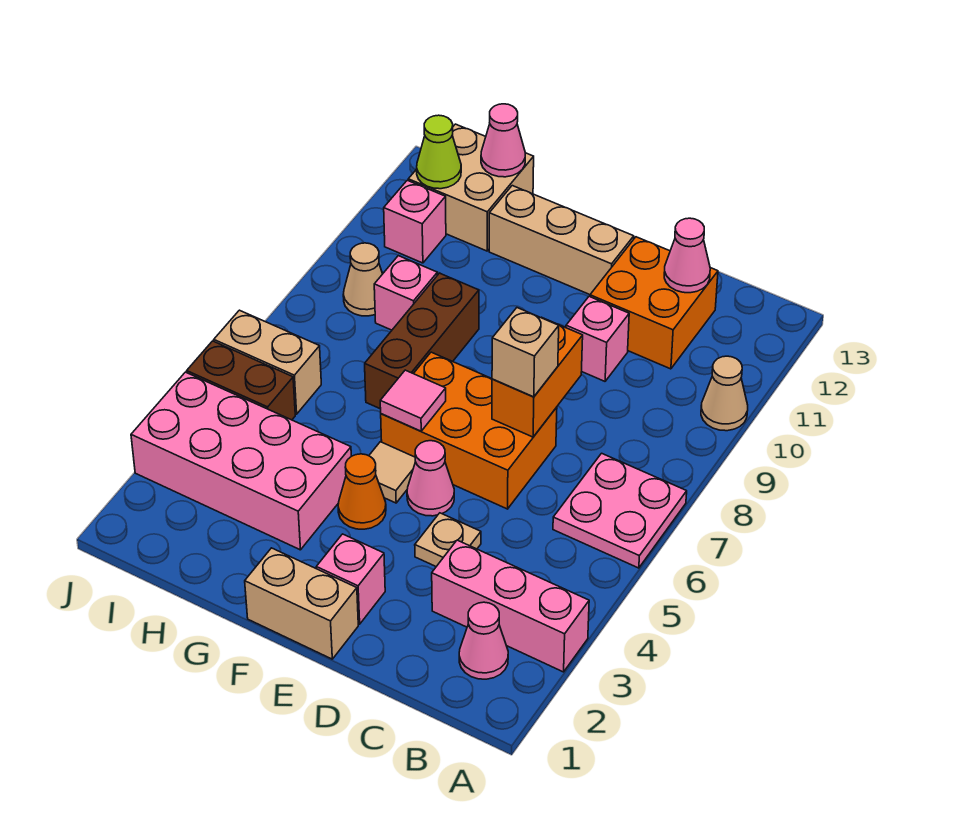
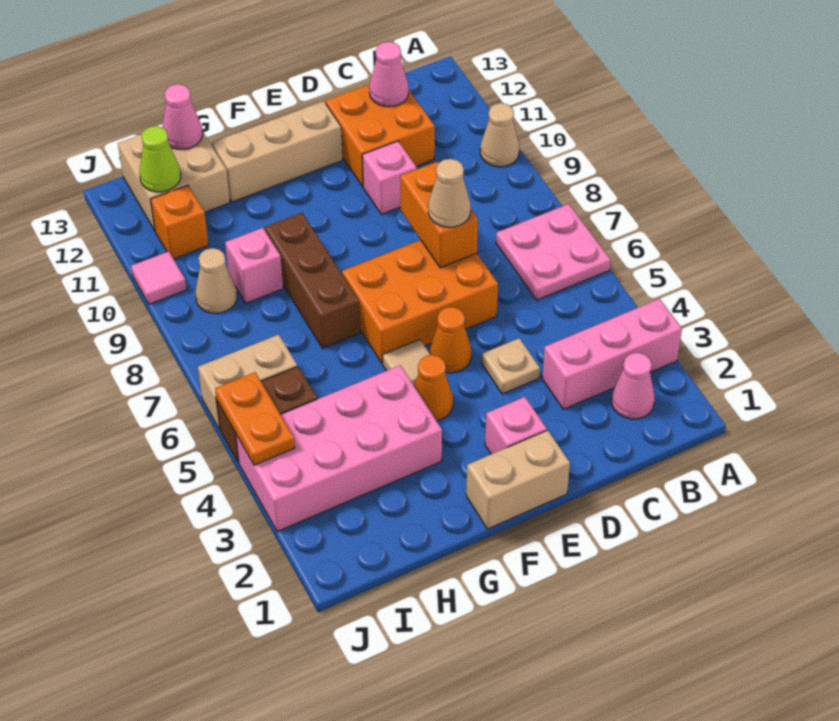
tan brick D7 level 3 -> tan cone D7 level 3
pink cone E5 level 1 -> orange cone E5 level 1
pink tile F6 level 2 -> pink tile J10 level 1
pink brick I11 level 1 -> orange brick I11 level 1
none -> orange plate J4:J5 level 2

